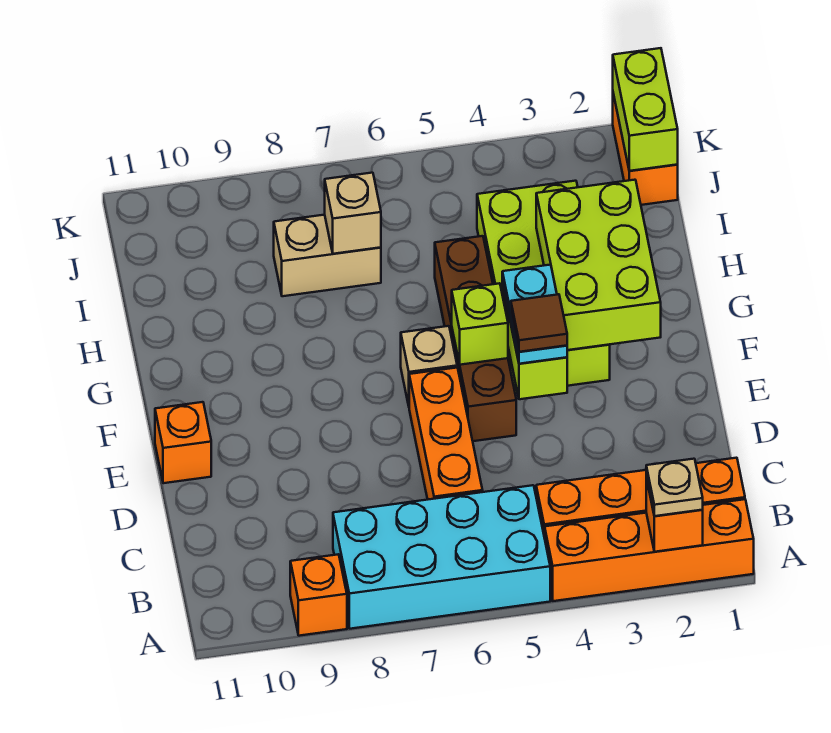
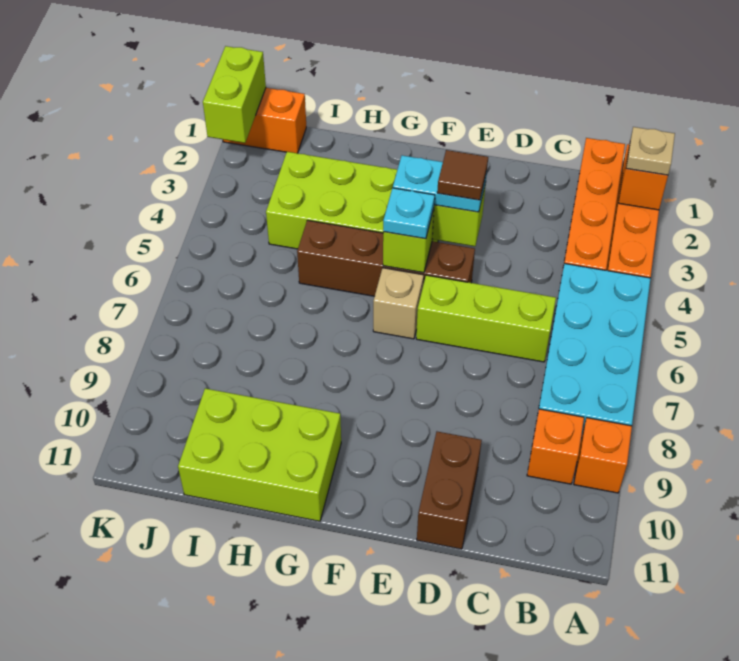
orange brick C6:E6 level 1 -> lime brick C6:E6 level 1
none -> brown brick D10:D11 level 1
orange brick E11 level 1 -> orange brick B9 level 1
lime brick F2:H3 level 2 -> lime brick G10:I11 level 1
none -> cyan plate F5 level 3
tan brick I7:I8 level 1 -> none
tan brick I7 level 2 -> none
lime brick J1:K1 level 2 -> lime brick K1:K2 level 2

